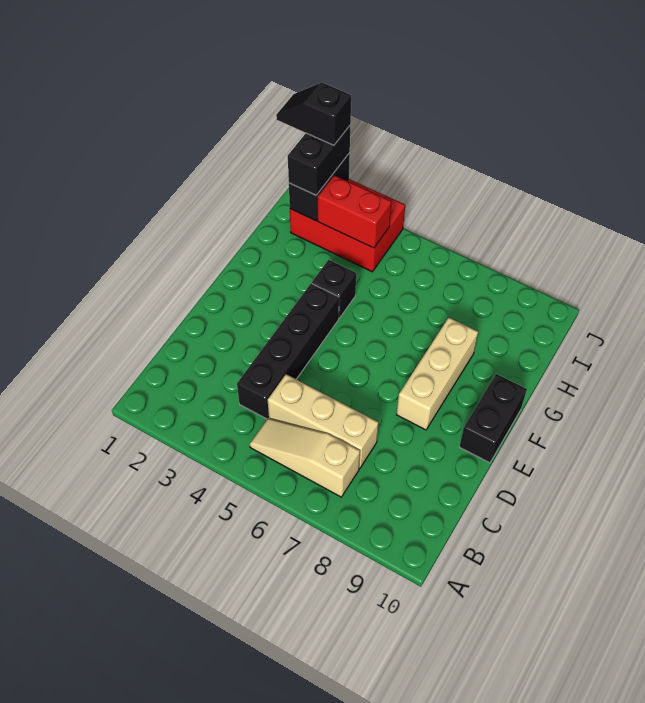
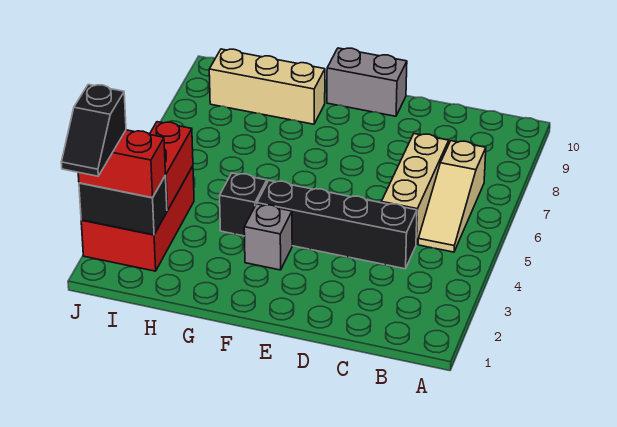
tan brick E8:G8 level 1 -> tan brick G9:I9 level 1
black brick E10:F10 level 1 -> grey brick E10:F10 level 1
none -> grey brick F3 level 1
black brick I2:J2 level 3 -> red brick I2:J2 level 3

